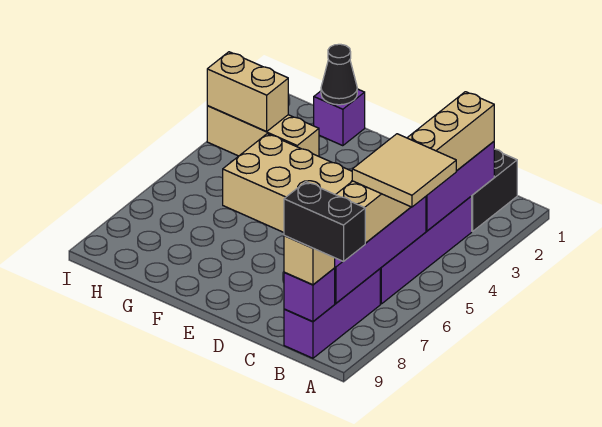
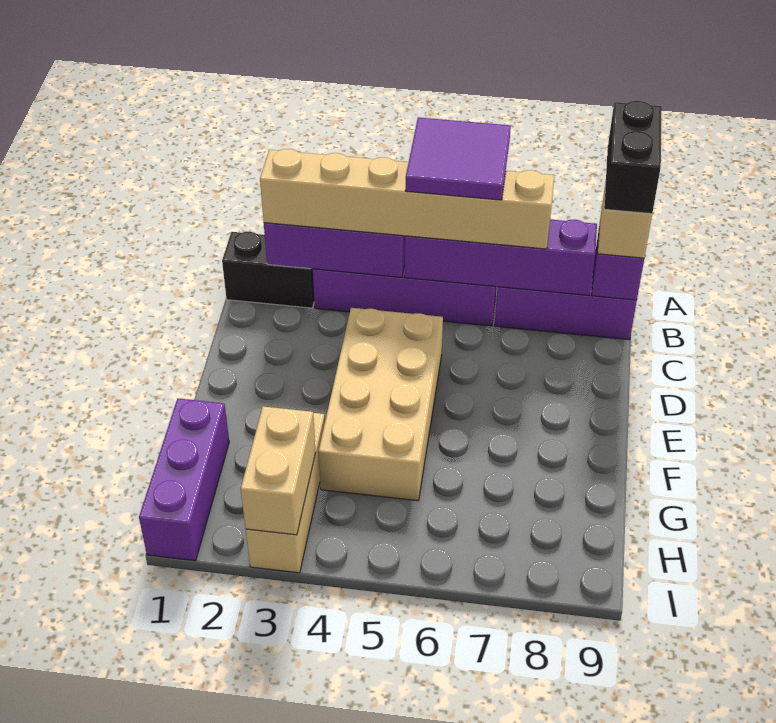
tan tile A5:B6 level 4 -> purple tile A5:B6 level 4
purple brick G1 level 1 -> purple brick G1:I1 level 1
black cone G1 level 2 -> none

